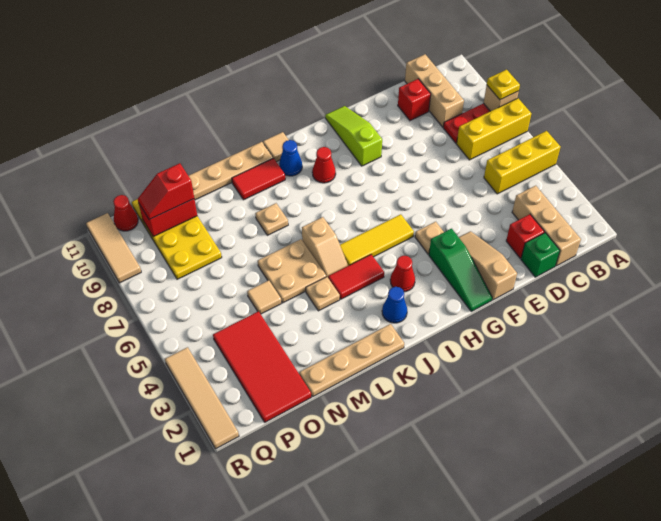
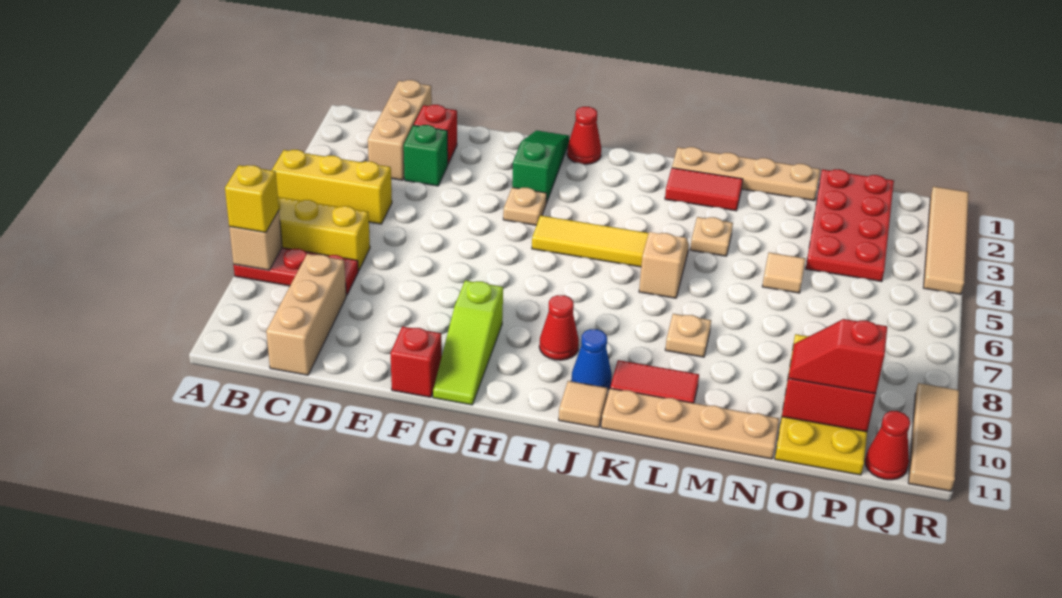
yellow plate A8 level 3 -> yellow brick A8 level 3
green brick D1 level 1 -> green brick D3 level 1
red brick D10 level 1 -> red brick F11 level 1
tan slope F1:F3 level 1 top 1 -> none
red cone I3 level 1 -> red cone H1 level 1
blue cone J2 level 1 -> none
red tile J4:K4 level 1 -> red tile K2:L2 level 1
tan plate L5:M6 level 1 -> none
red tile O1:P4 level 1 -> red plate O1:P4 level 1
red slope O10:P10 level 3 top O -> red slope O10:P10 level 3 top P

